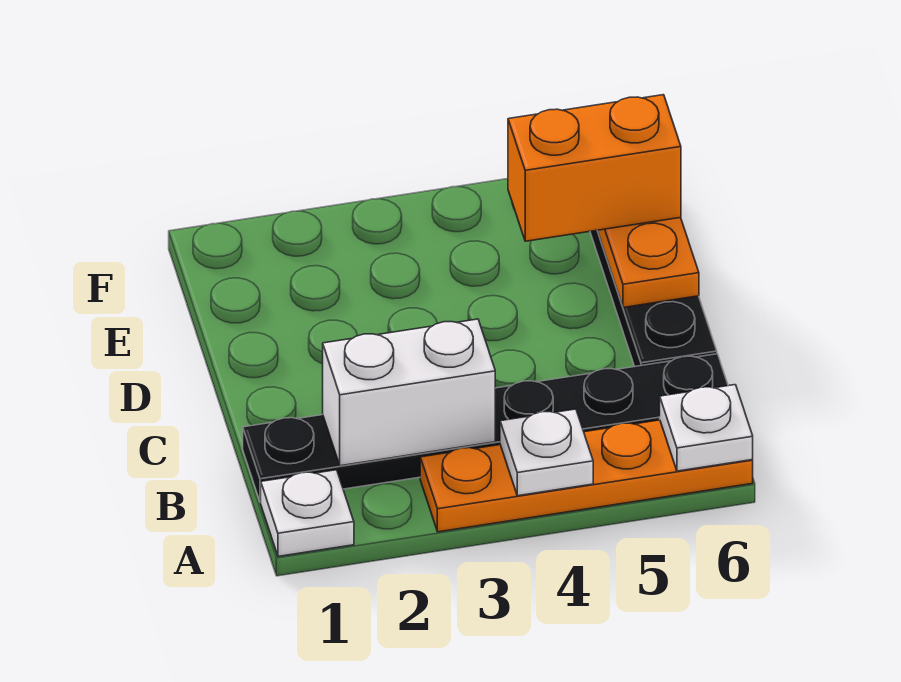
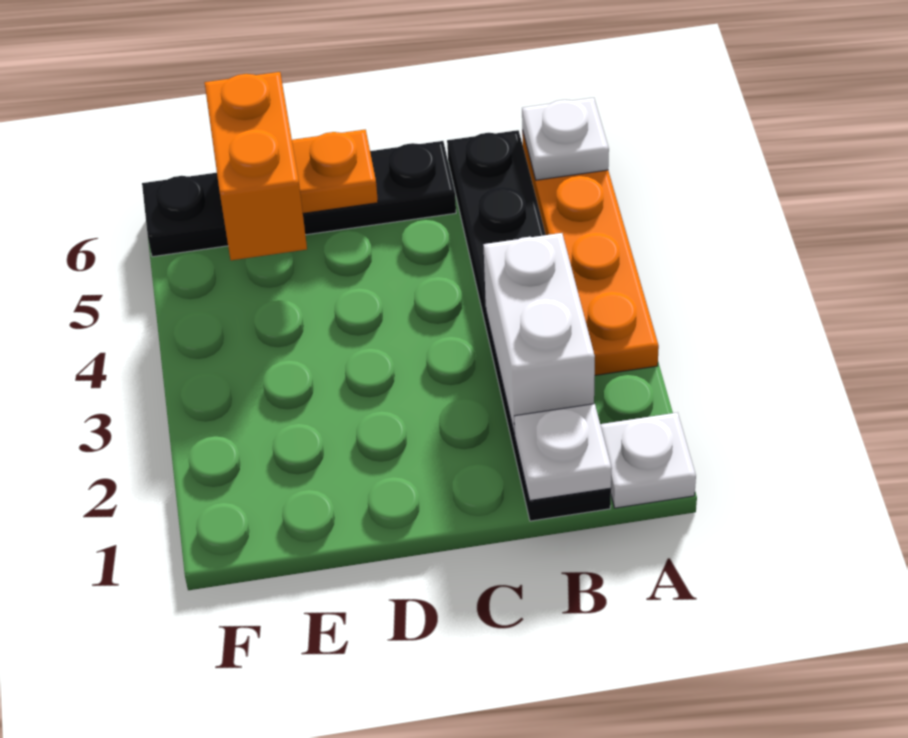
white plate A4 level 2 -> white plate B1 level 2

